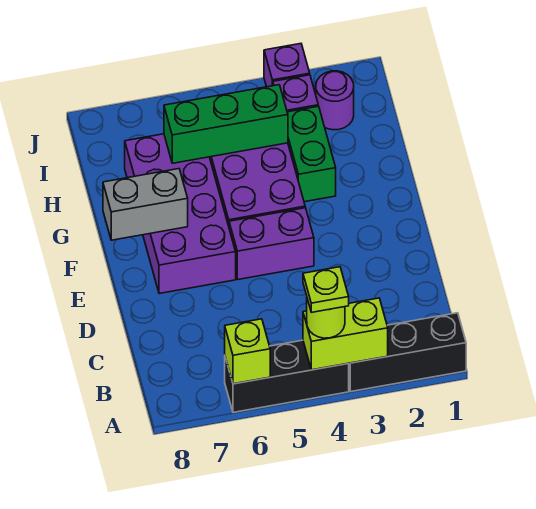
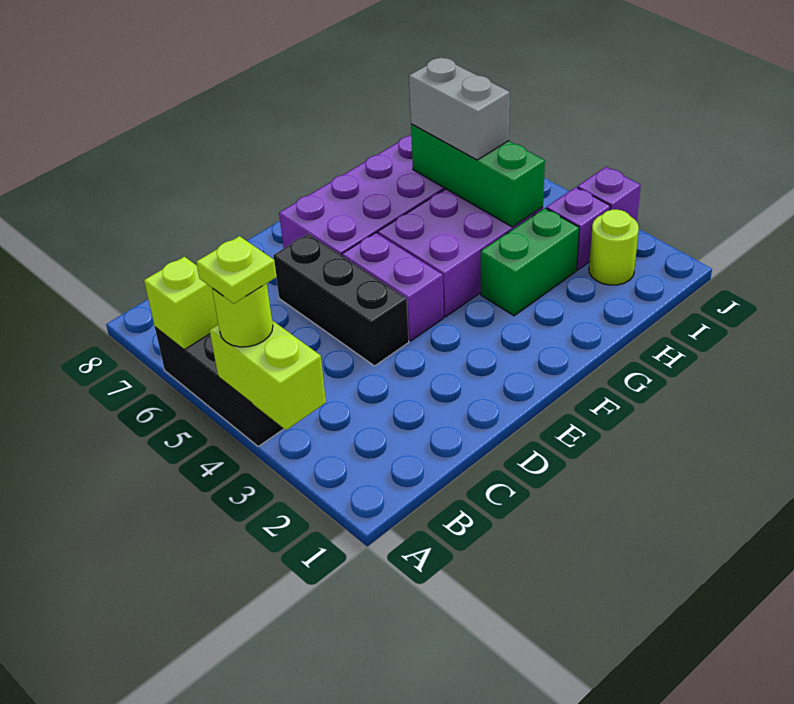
black brick A1:A3 level 1 -> black brick D4:D6 level 1
grey brick F7:F8 level 2 -> grey brick H5:H6 level 3
purple round brick I2 level 1 -> lime round brick I2 level 1

